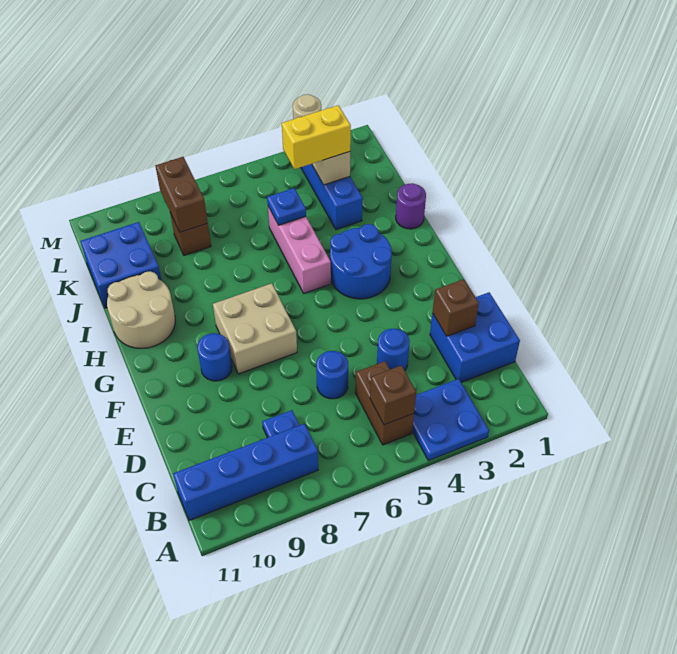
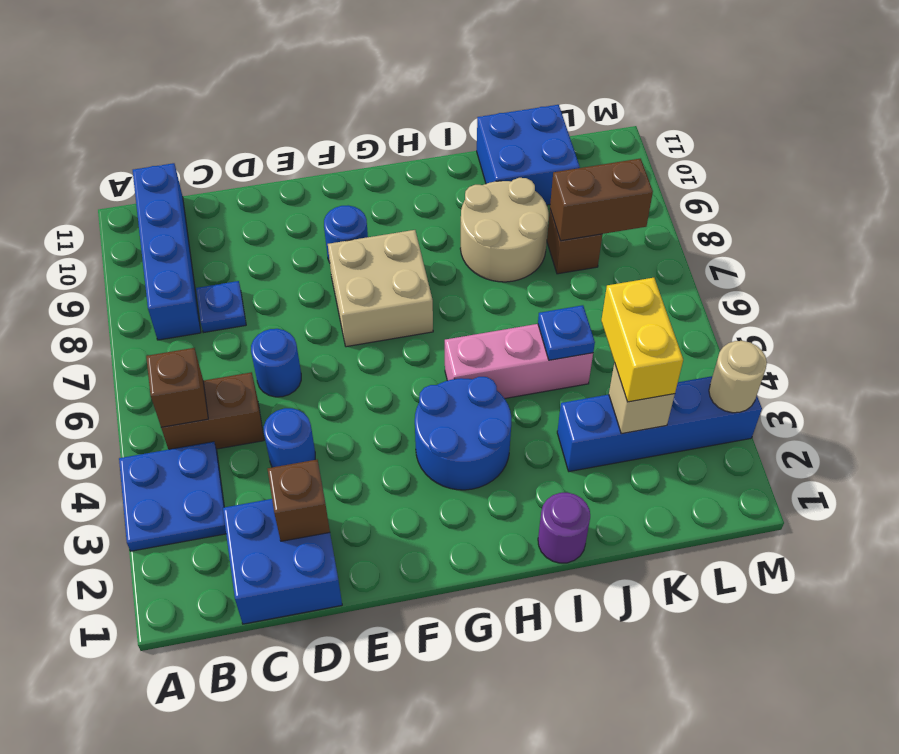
tan round brick H10:I11 level 1 -> tan round brick I8:J9 level 1

